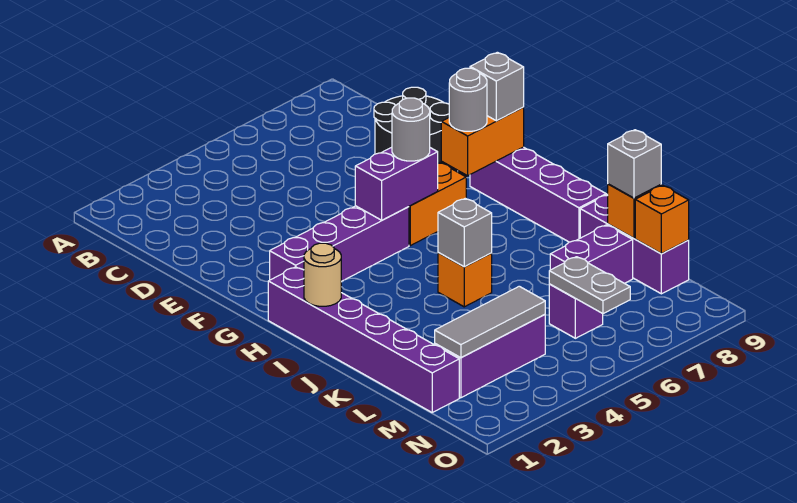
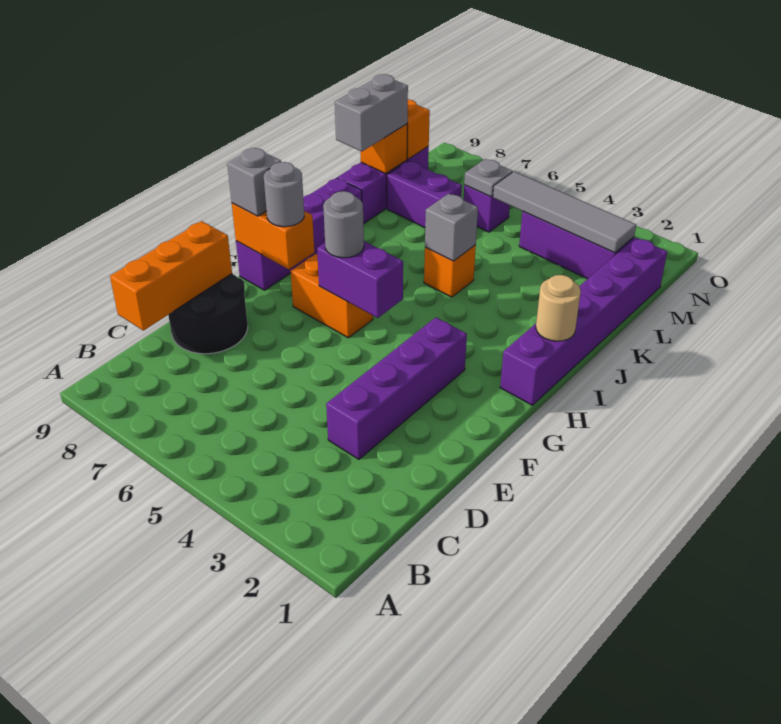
none -> orange brick C9:E9 level 2
purple brick G2:G5 level 1 -> purple brick D3:G3 level 1
grey brick L9 level 3 -> grey brick K9:L9 level 3
grey tile M2:M4 level 2 -> grey tile M2:M5 level 2
grey plate M6:N6 level 2 -> grey plate M6 level 2

